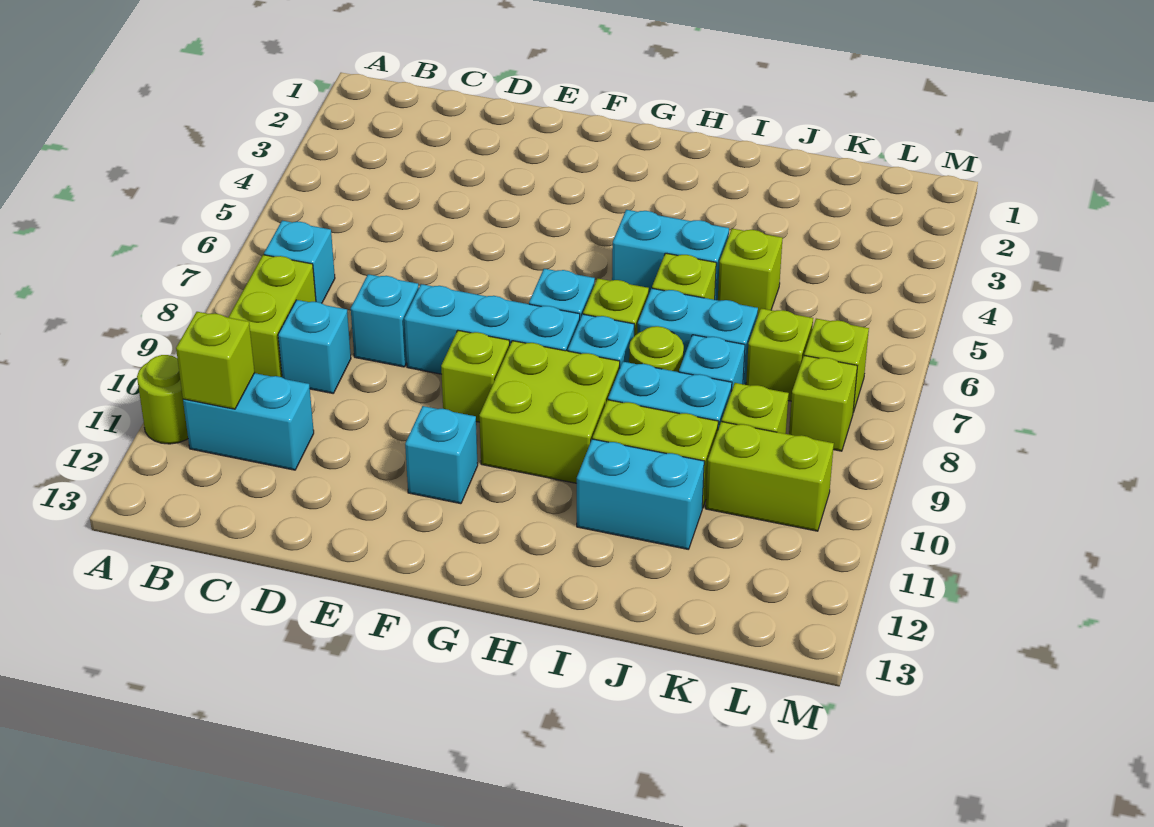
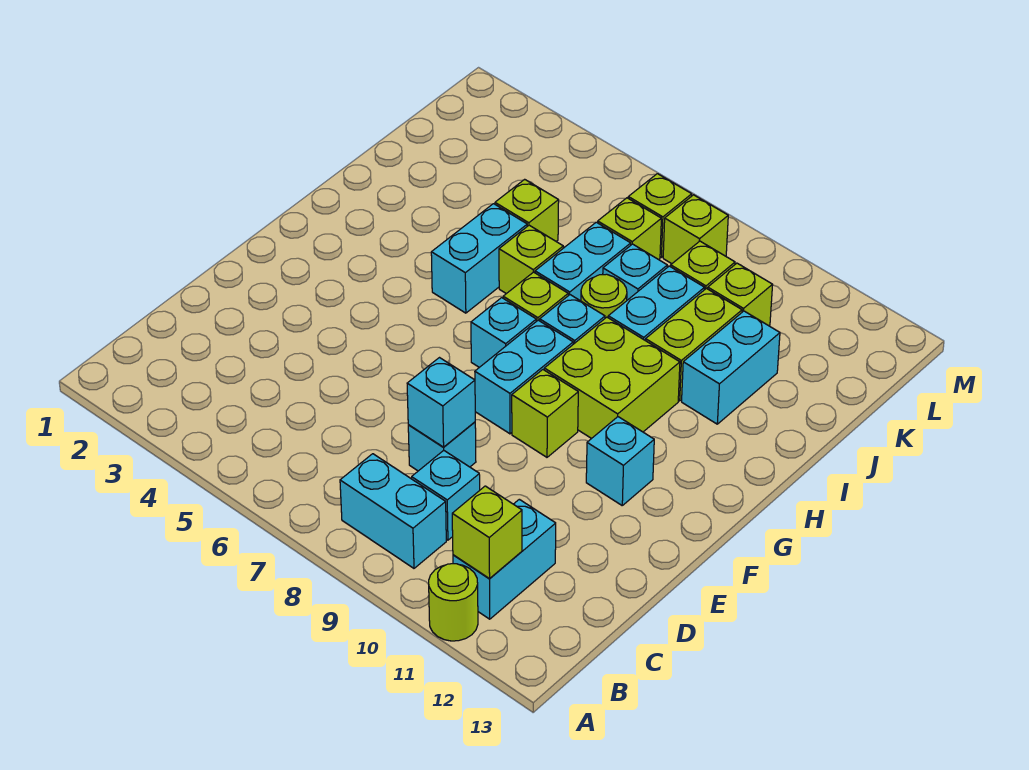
cyan brick B7 level 1 -> cyan brick D8 level 2
lime brick B8:B9 level 1 -> cyan brick B8:B9 level 1
cyan brick E8:G8 level 1 -> cyan brick F8:G8 level 1
lime brick K10:L10 level 1 -> lime brick K10 level 1

